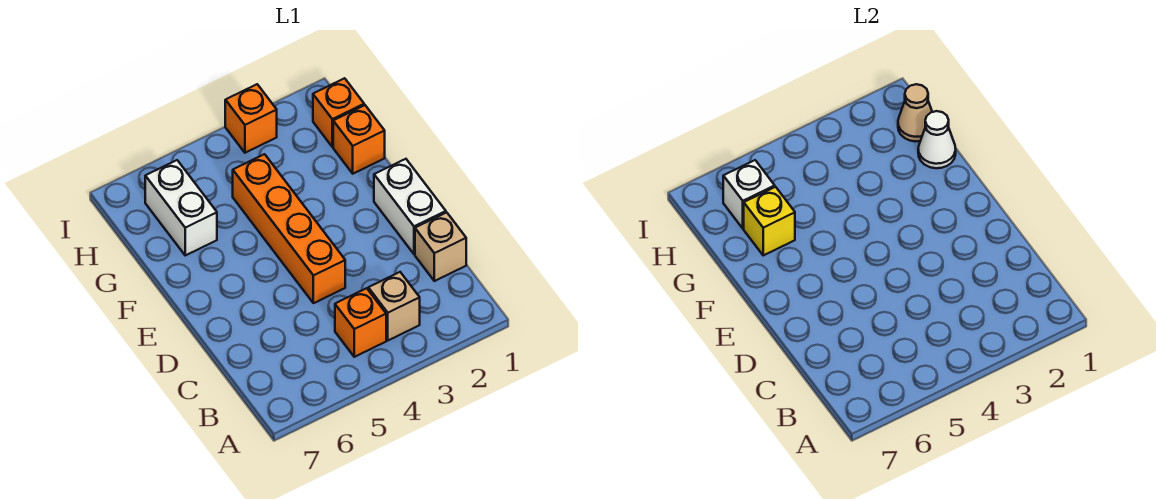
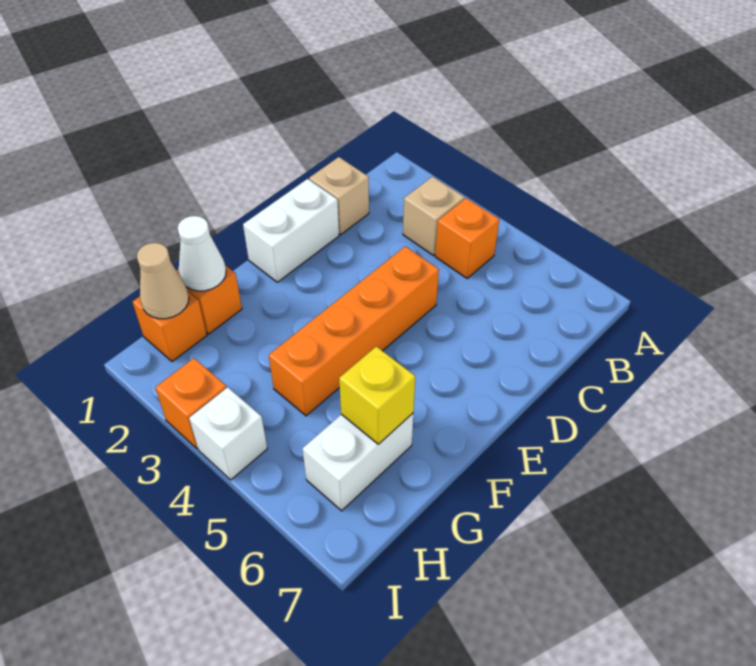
white brick H6 level 2 -> white brick I4 level 1

